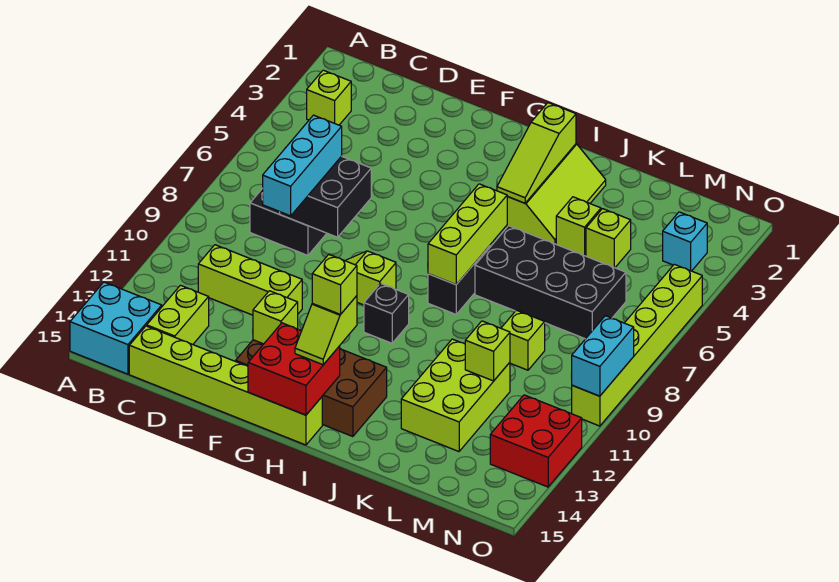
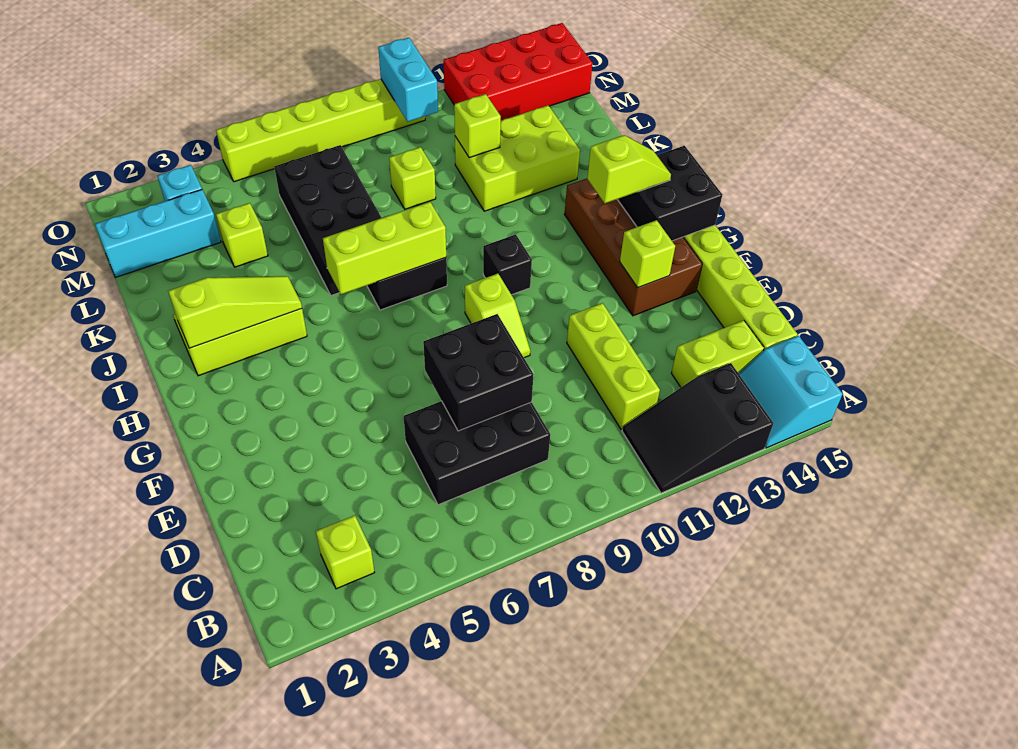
none -> black slope A11:B13 level 1 top 13
cyan brick A14:B15 level 1 -> cyan slope A14:B15 level 1 top 15
cyan brick D7:D9 level 3 -> cyan brick M1:M3 level 1
red brick G14:H15 level 2 -> black brick G14:H15 level 2
lime brick H13 level 4 -> none
lime brick K4 level 1 -> none
red brick N12:O13 level 1 -> red brick N12:O15 level 1
cyan brick O9:O10 level 2 -> cyan brick N10:O10 level 2

